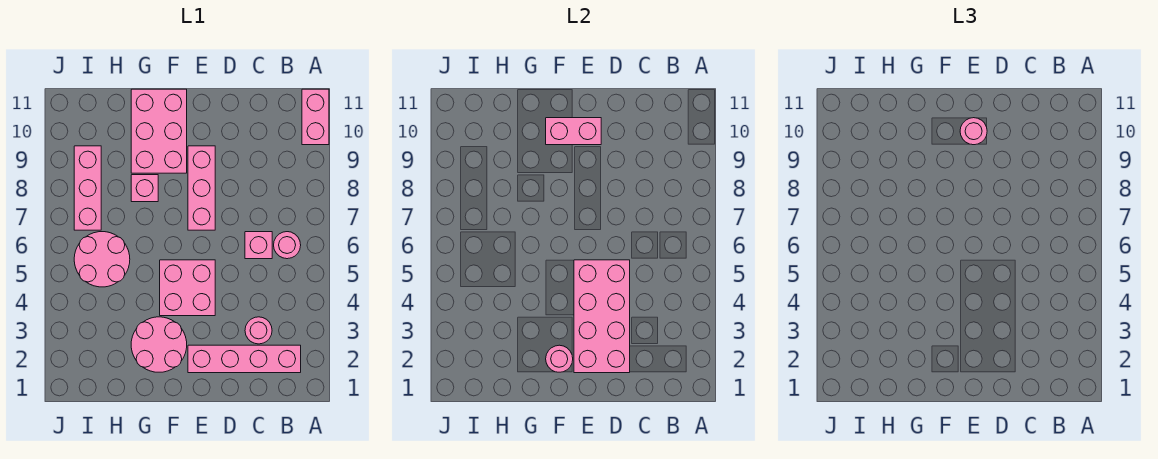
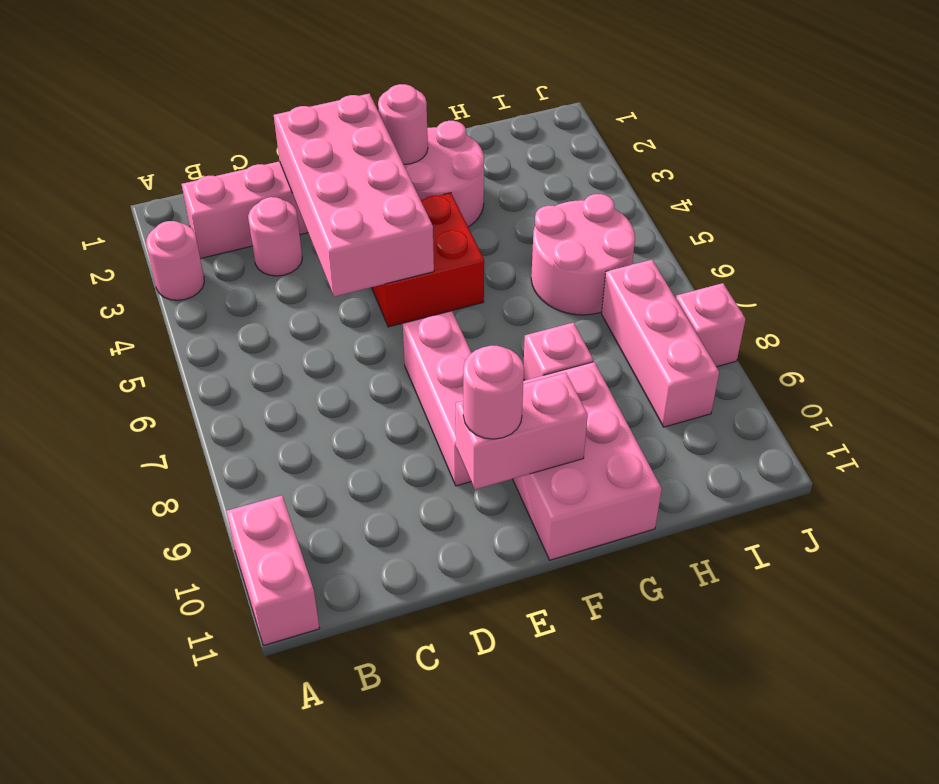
pink round brick B6 level 1 -> pink round brick A3 level 1
pink brick C6 level 1 -> pink brick J8 level 1
pink brick E4:F5 level 1 -> red brick E4:F5 level 1

